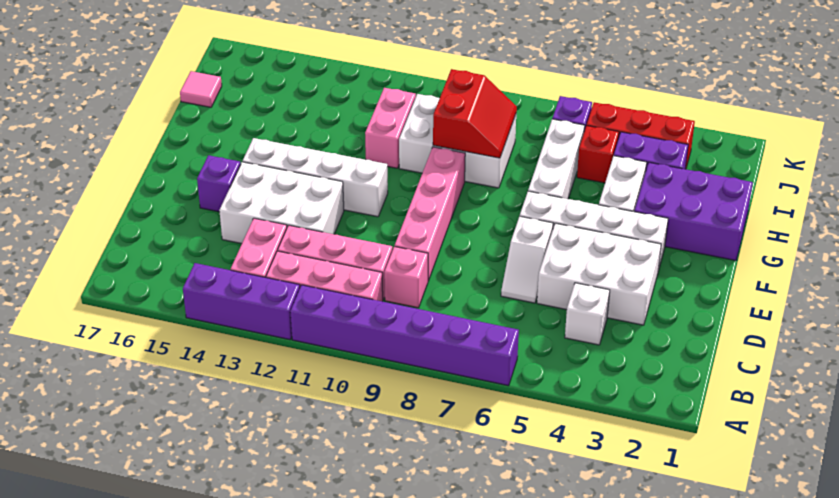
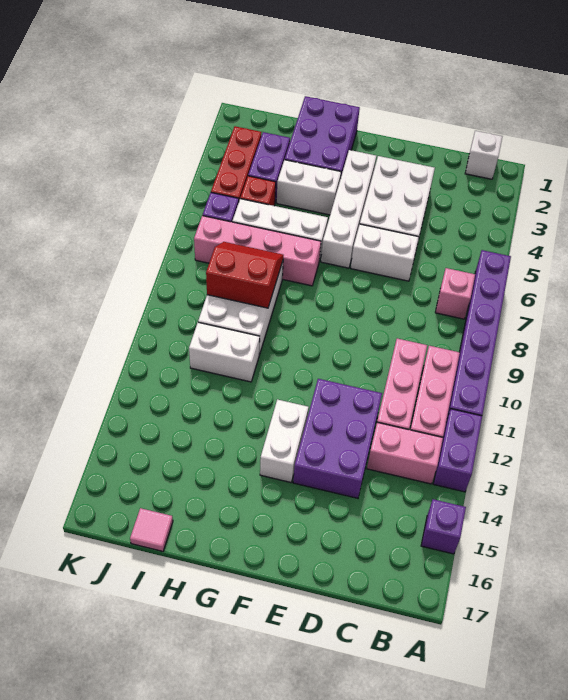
purple brick A12:A14 level 1 -> purple brick A12:A13 level 1
white brick C4 level 1 -> white brick B1 level 1
pink brick C9 level 1 -> pink brick B7 level 1
white slope D6:E6 level 1 top E -> white brick D6:E6 level 1
pink brick D9:G9 level 1 -> pink brick G7:J7 level 1
white brick D12:E14 level 1 -> purple brick D12:E14 level 1
purple brick E15 level 1 -> purple brick A15 level 1
white brick F11:F14 level 1 -> white brick F13:F14 level 1
pink brick H11:I11 level 1 -> white brick H11:I11 level 1

